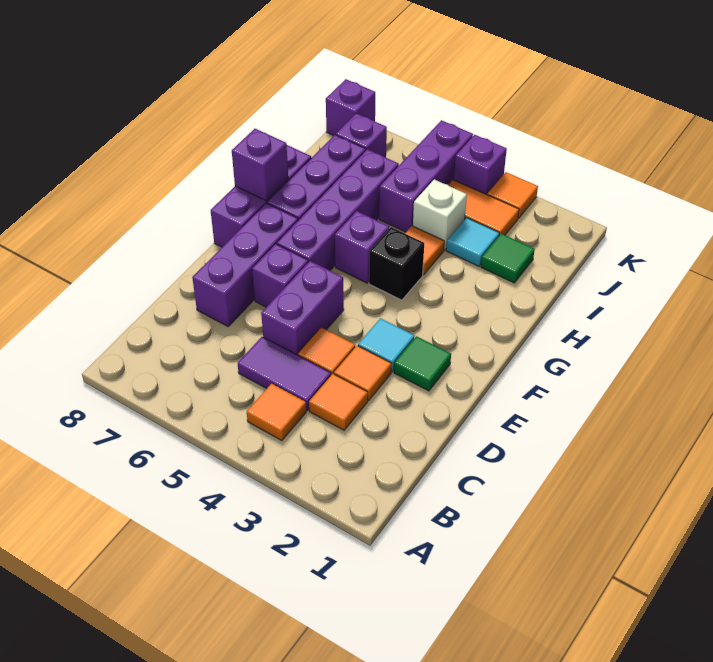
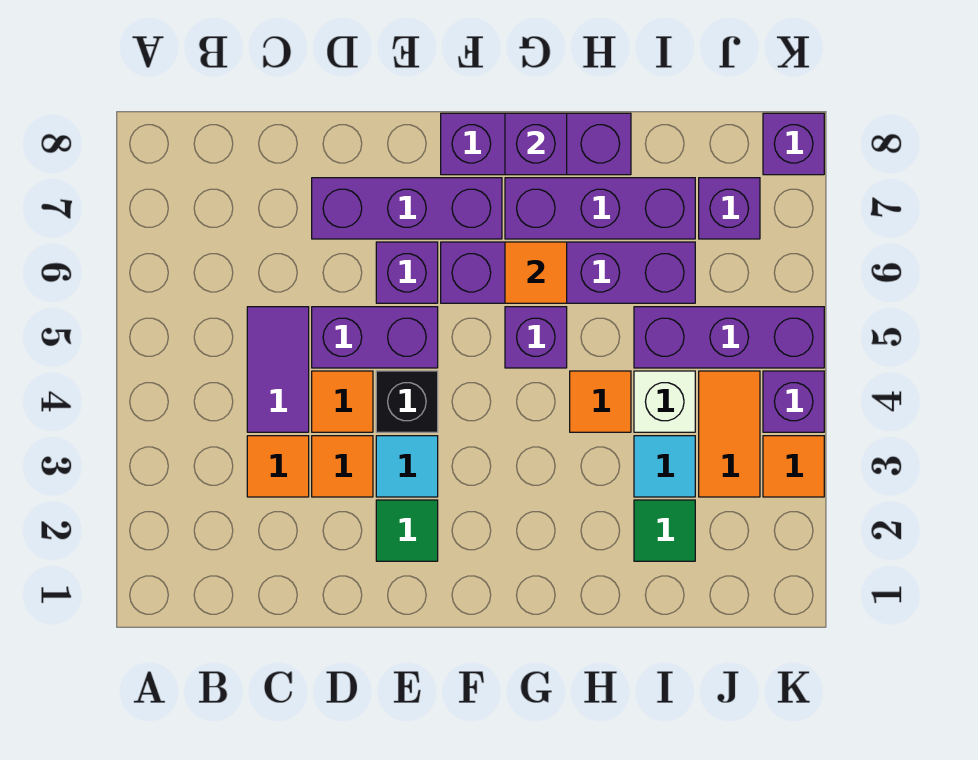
orange tile B4 level 1 -> orange tile G6 level 2
black brick G4 level 1 -> black brick E4 level 1

